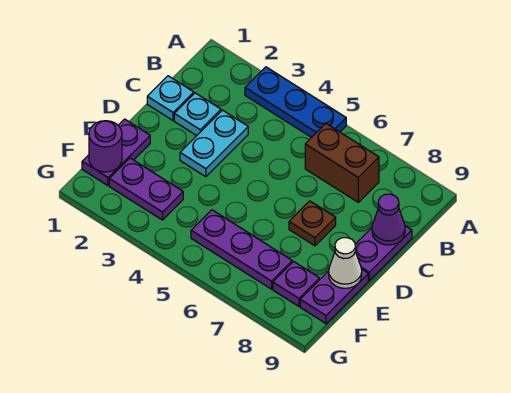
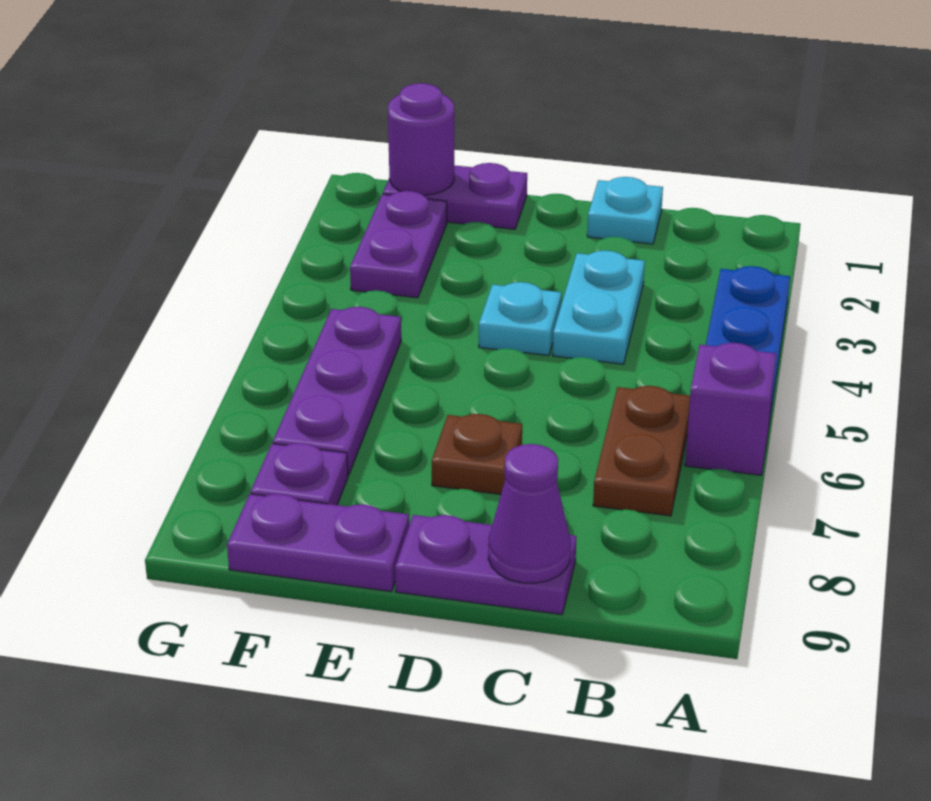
none -> purple brick A6 level 1
brown brick B6:B7 level 1 -> brown plate B6:B7 level 1
cyan plate C2 level 1 -> cyan plate D4 level 1
cyan plate C3:D3 level 1 -> cyan plate C3:C4 level 1
white cone E9 level 2 -> none

